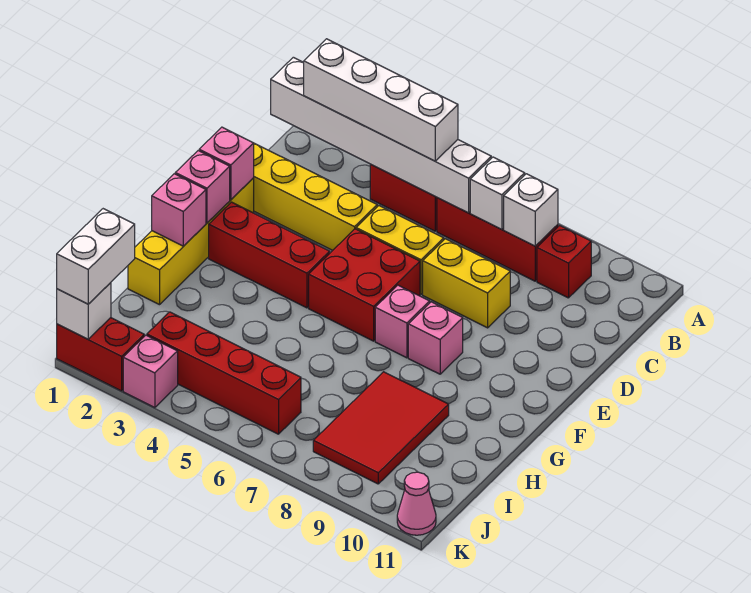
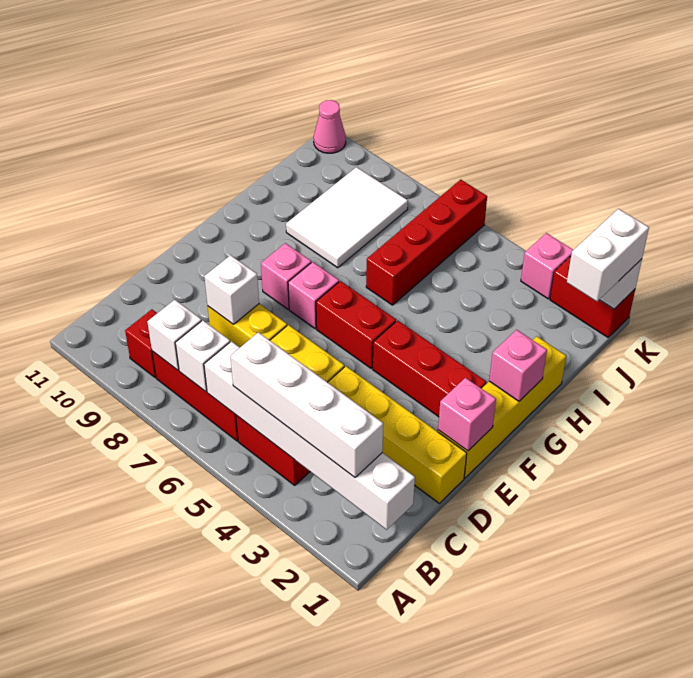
none -> white brick D8 level 2
red brick E5:F6 level 1 -> red brick F5:F6 level 1
pink brick F1 level 2 -> none
red tile H8:J9 level 1 -> white tile H8:J9 level 1
red brick J3:J6 level 1 -> red brick H6:K6 level 1

